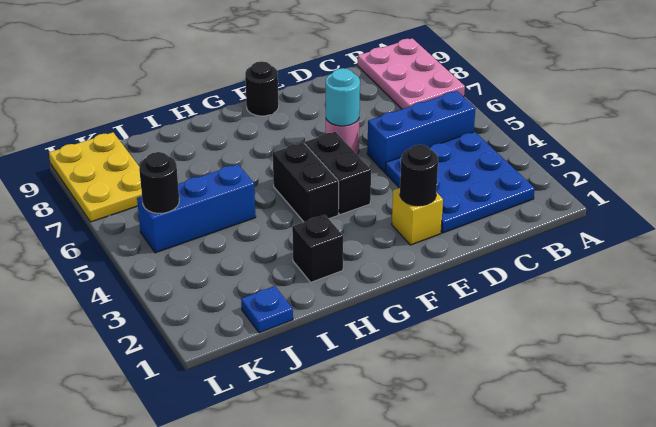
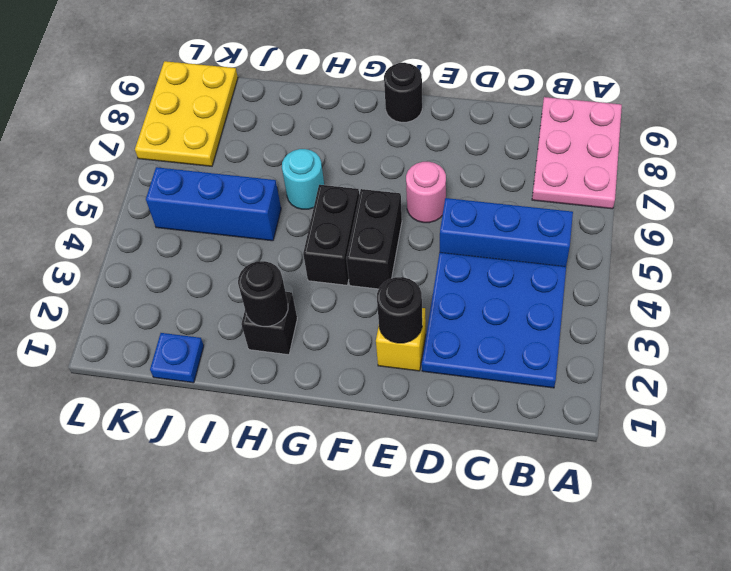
cyan round brick E6 level 2 -> cyan round brick H6 level 1
black round brick K5 level 2 -> black round brick H2 level 2

